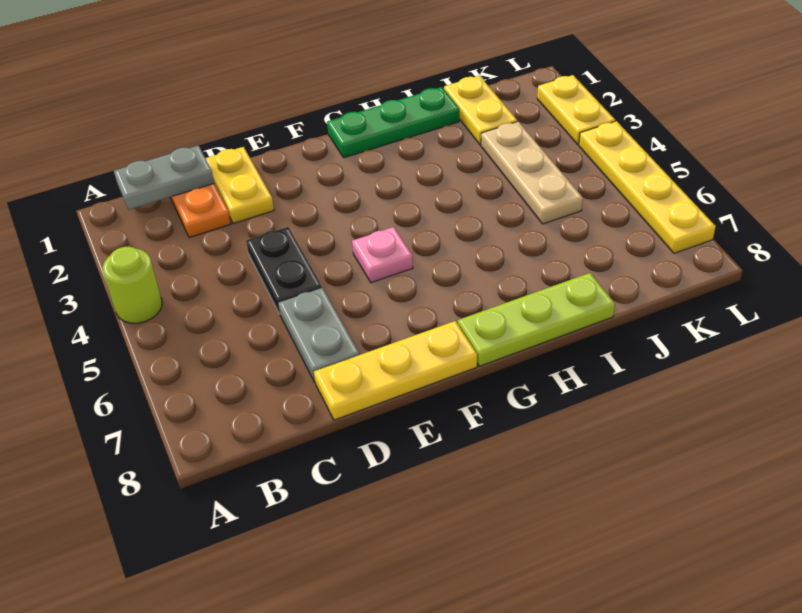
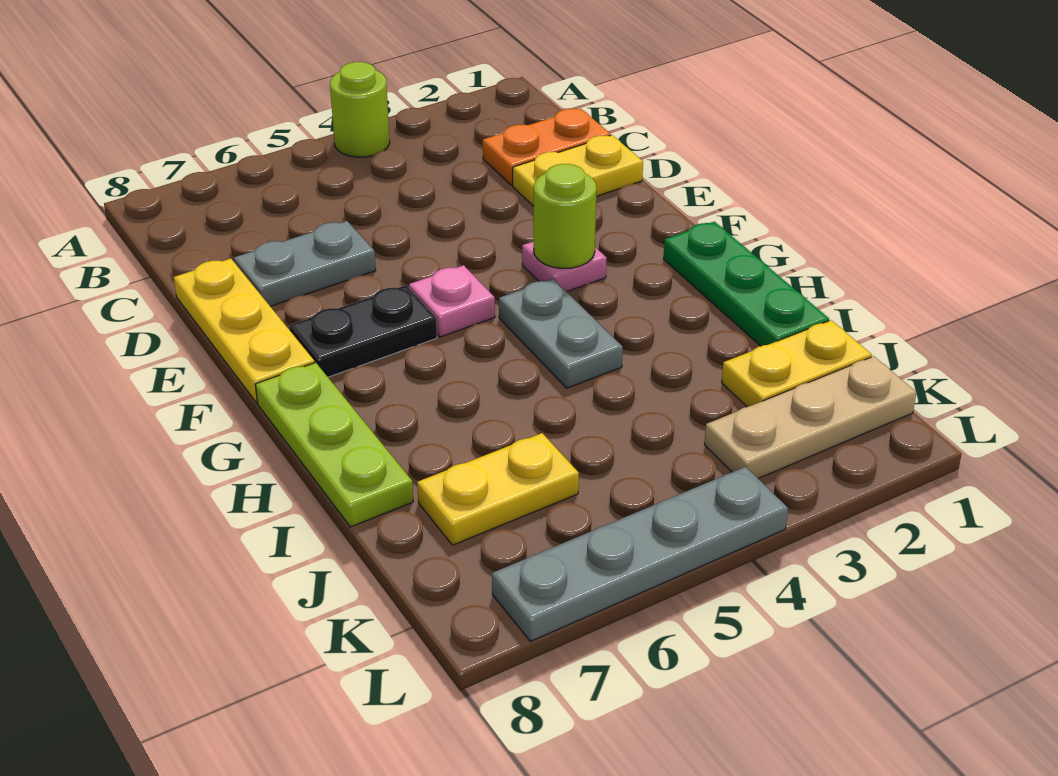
grey plate B1:C1 level 2 -> grey plate G4:H4 level 1
black plate D4:D5 level 1 -> black plate F6:F7 level 1
none -> pink plate F3 level 1
none -> lime round brick F3 level 2
tan plate J3:J5 level 1 -> tan plate K1:K3 level 1
yellow plate L2:L3 level 1 -> yellow plate J6:J7 level 1
yellow plate L4:L7 level 1 -> grey plate L4:L7 level 1

